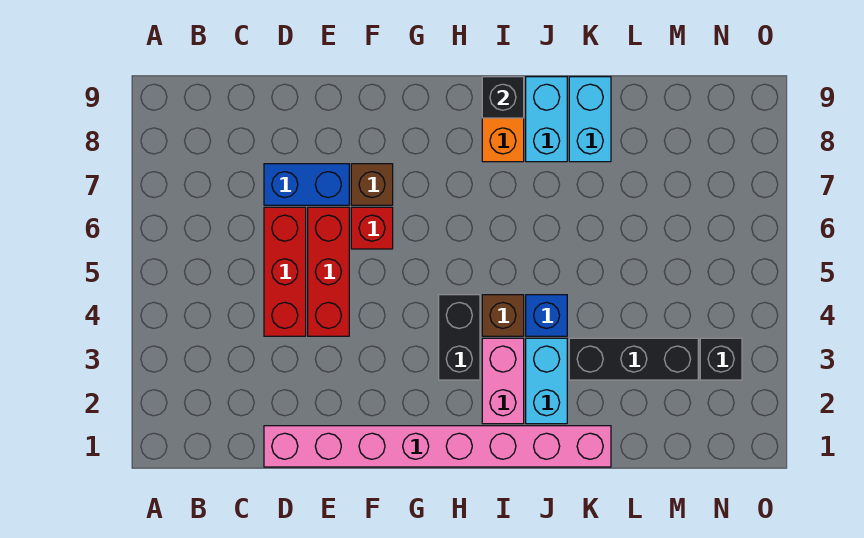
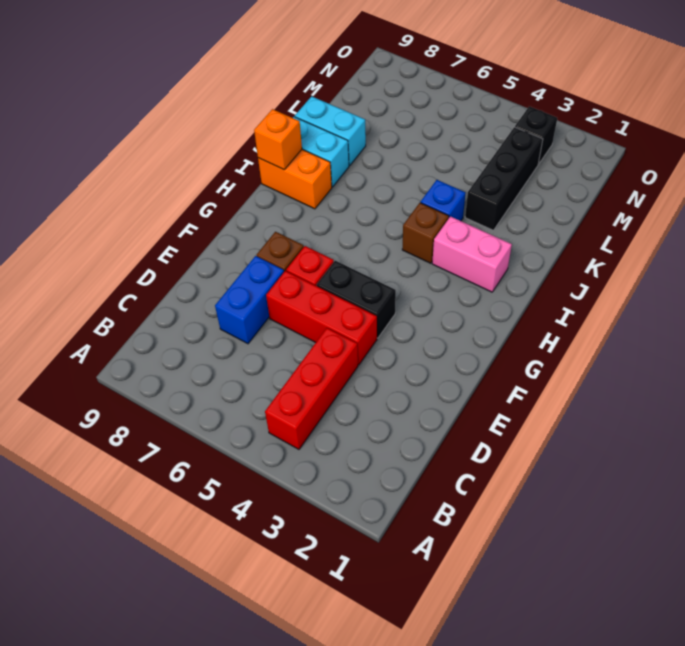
pink brick D1:K1 level 1 -> none
red brick D4:D6 level 1 -> red brick B4:D4 level 1
black brick H3:H4 level 1 -> black brick F4:F5 level 1
black brick I9 level 2 -> orange brick I9 level 2
cyan brick J2:J3 level 1 -> none

